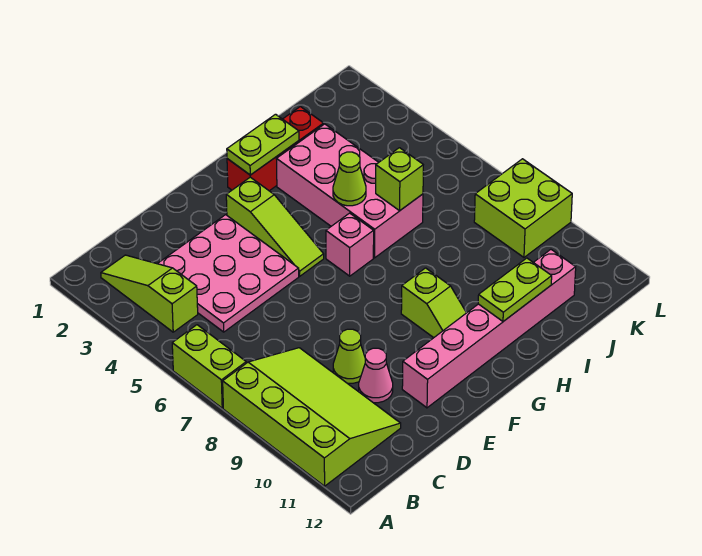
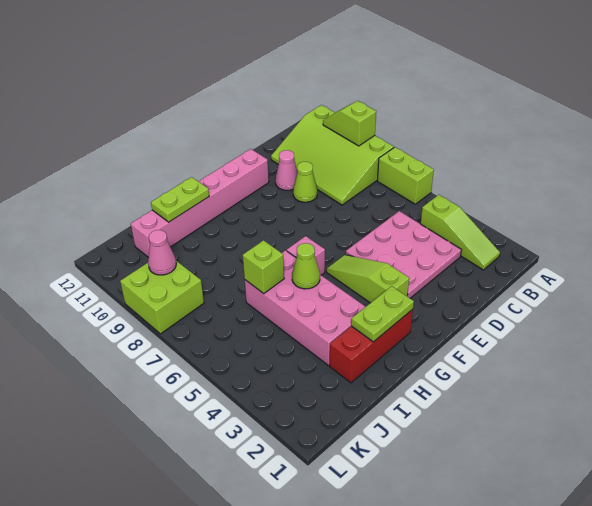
lime slope G9:G10 level 1 top 9 -> lime slope A9:A10 level 2 top 9
none -> pink cone K9 level 2

